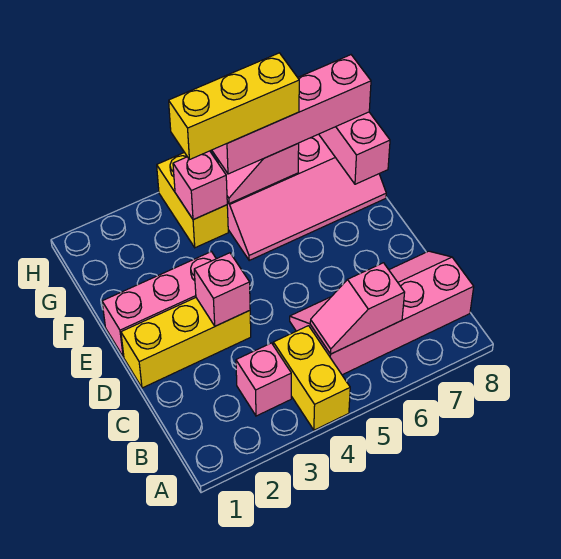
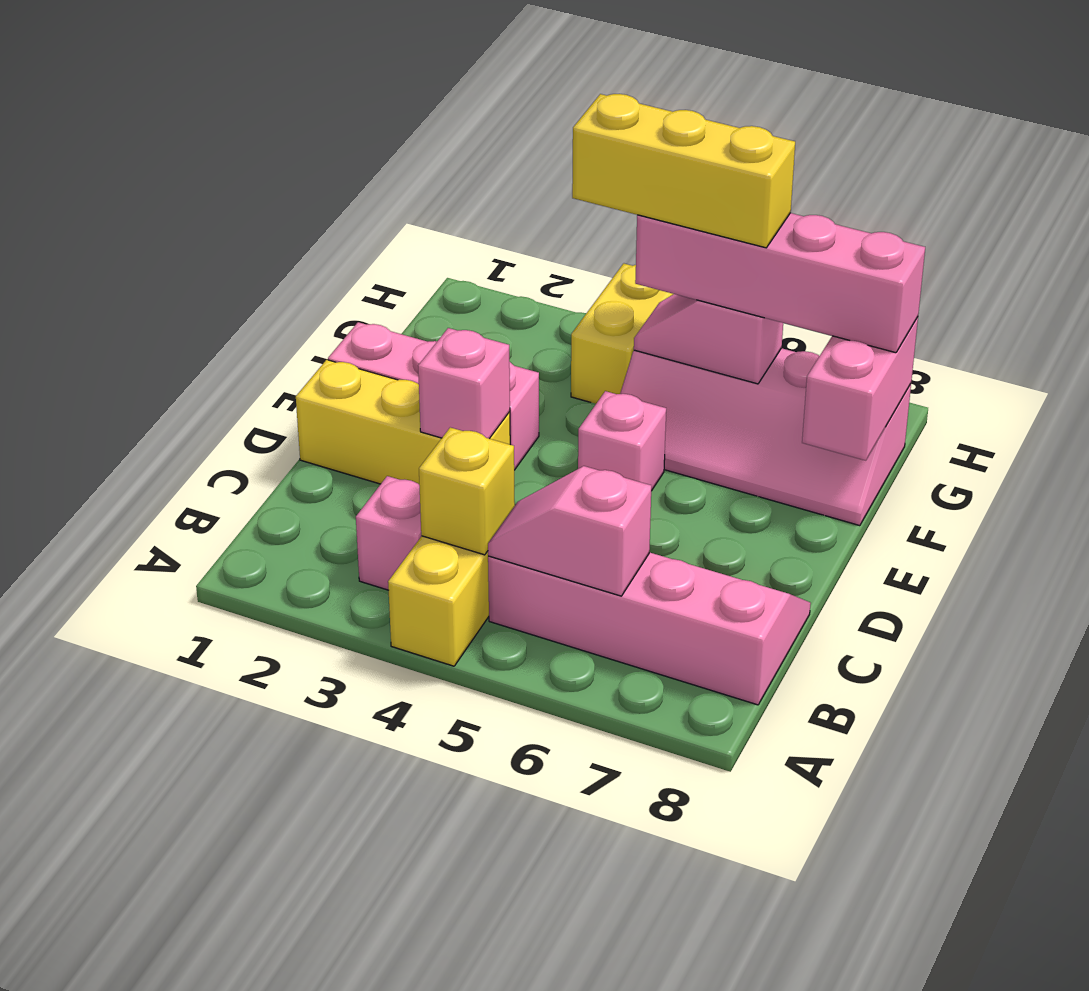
none -> yellow brick B4 level 2
pink brick G4 level 2 -> pink brick E5 level 1

